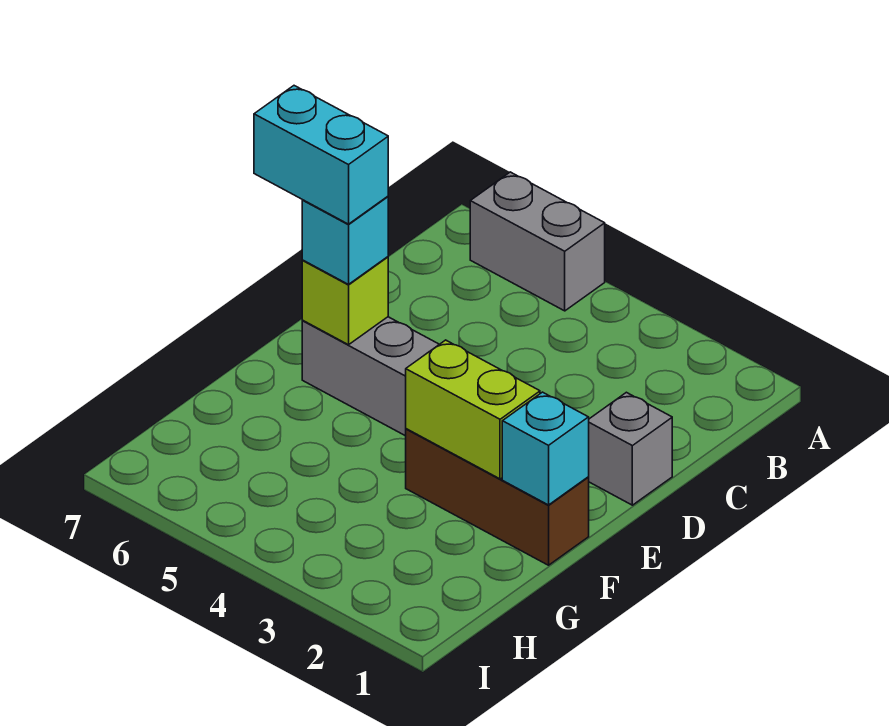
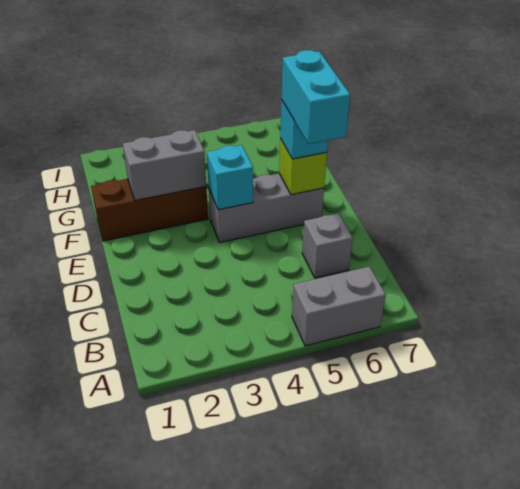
grey brick D1 level 1 -> grey brick C6 level 1
cyan brick E6:E7 level 4 -> cyan brick D6:E6 level 4
cyan brick F1 level 2 -> cyan brick E4 level 2
lime brick F2:F3 level 2 -> grey brick F2:F3 level 2

